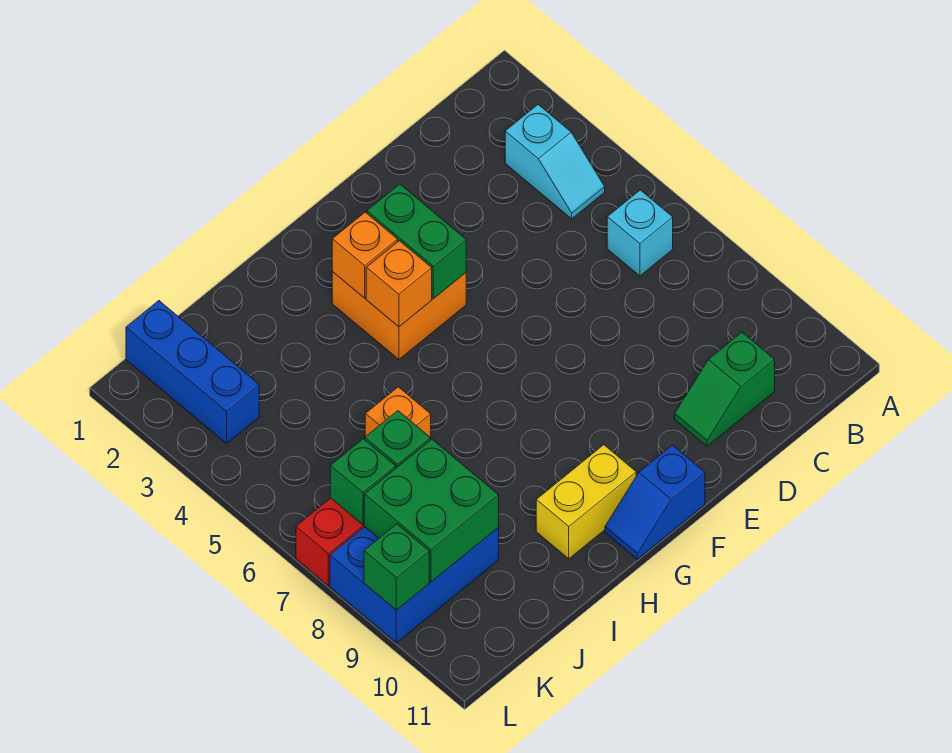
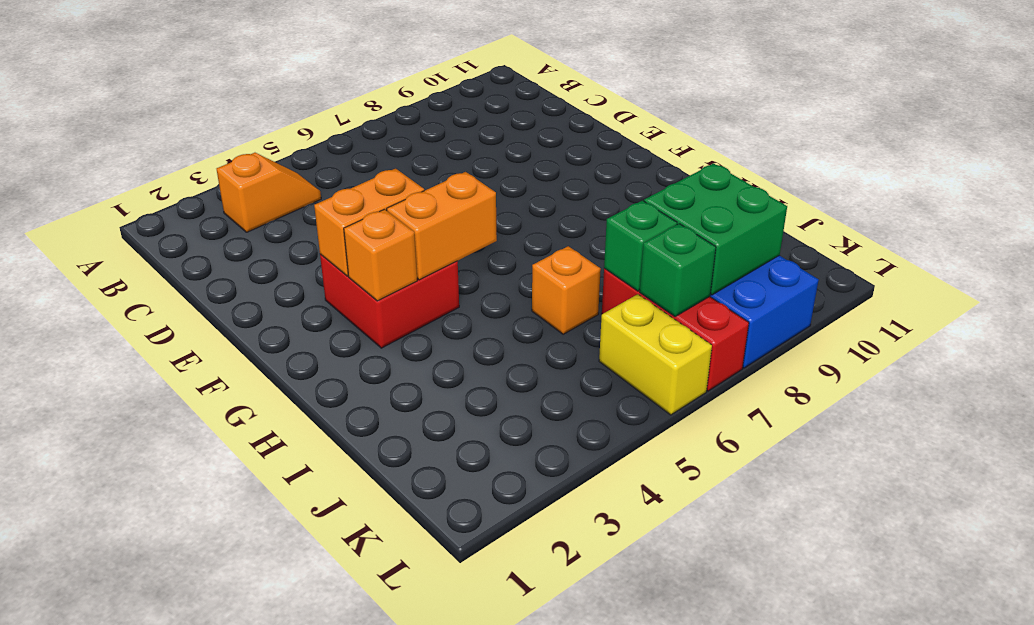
cyan slope B3:B4 level 1 top 3 -> orange slope B3:B4 level 1 top 3
cyan brick B6 level 1 -> none
green slope C10:D10 level 1 top C -> none
orange brick F3:G4 level 1 -> red brick F3:G4 level 1
green brick F3:F4 level 2 -> orange brick F3:F4 level 2
blue slope F11:G11 level 1 top F -> none
orange brick G4 level 2 -> orange brick G4:G5 level 2
yellow brick G10:H10 level 1 -> yellow brick K6:L6 level 1
blue brick K1:K3 level 1 -> none
green brick L9 level 2 -> none

